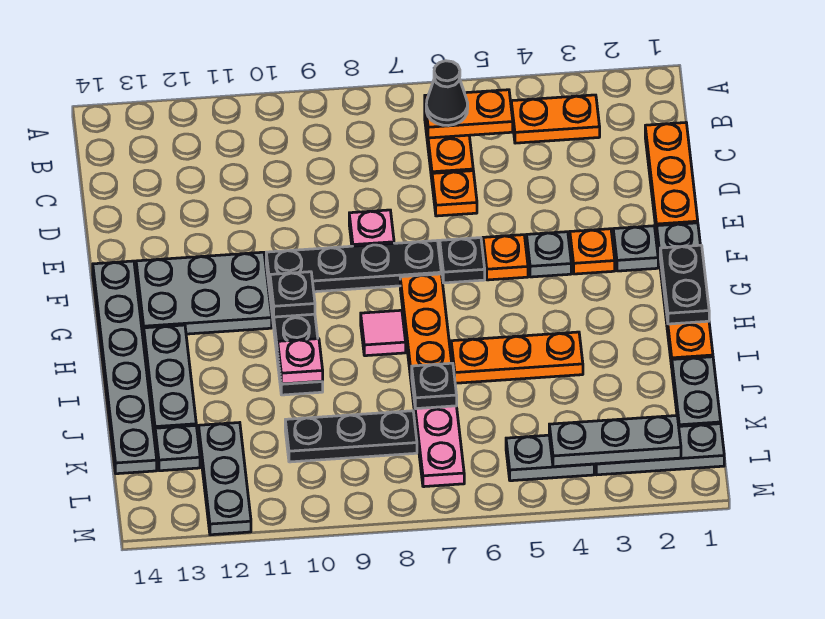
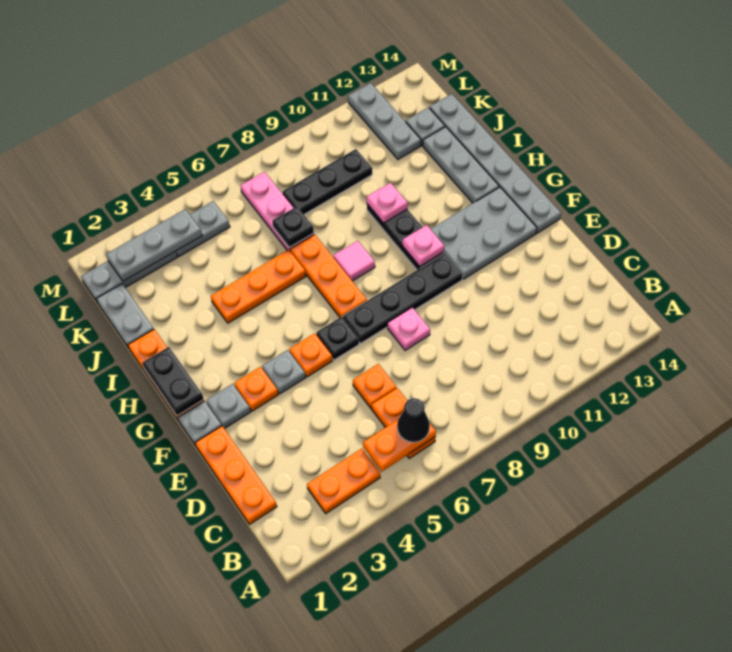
black plate G10 level 2 -> pink plate G10 level 2

